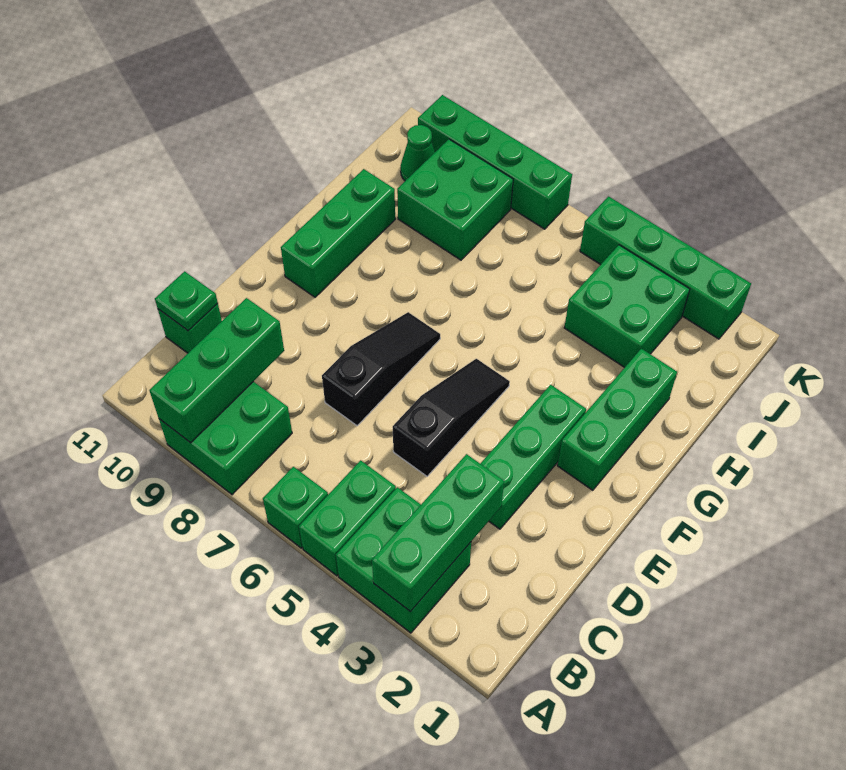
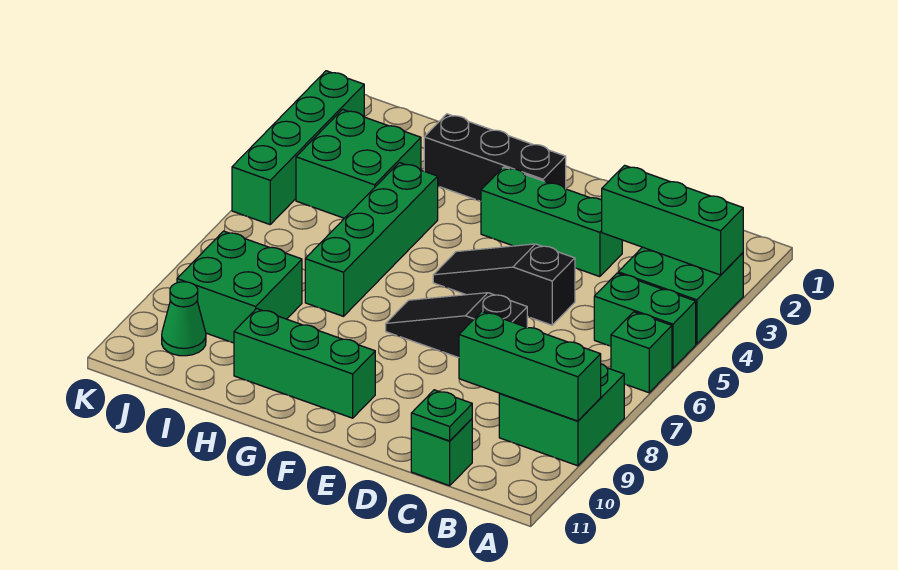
green brick F2:H2 level 1 -> black brick F2:H2 level 1
green brick K7:K10 level 1 -> green brick H4:H7 level 1

